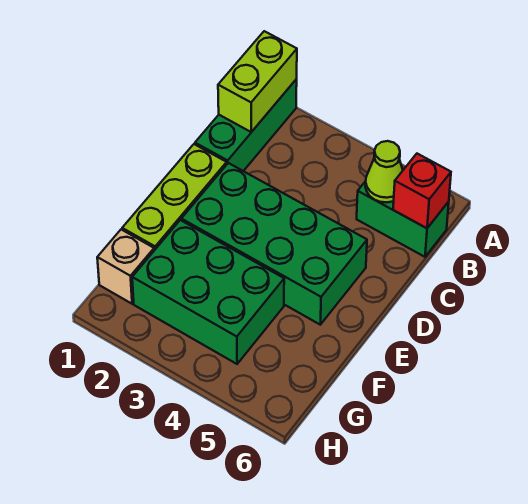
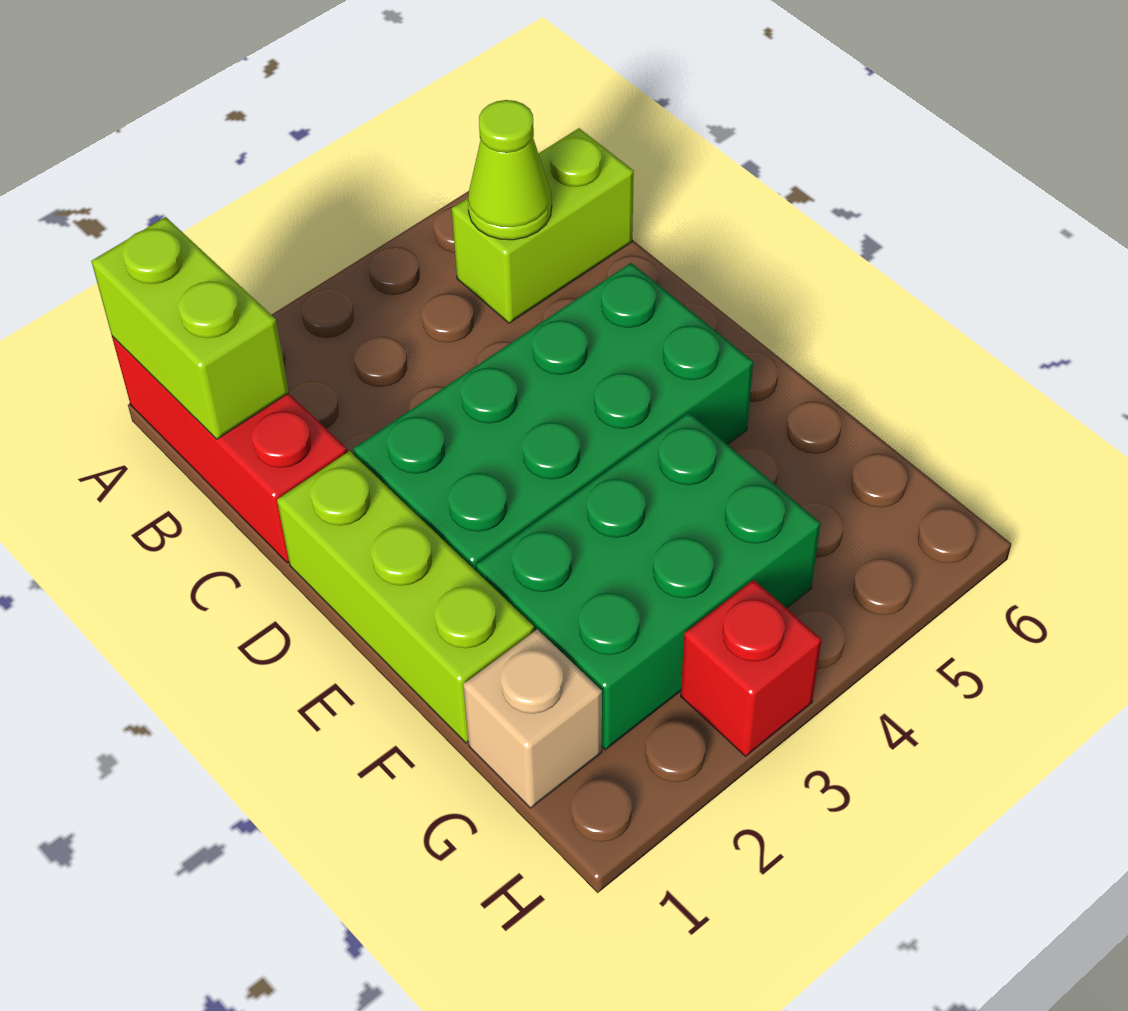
green brick A1:C1 level 1 -> red brick A1:C1 level 1
green brick B5:B6 level 1 -> lime brick B5:B6 level 1
red brick B6 level 2 -> red brick H3 level 1

